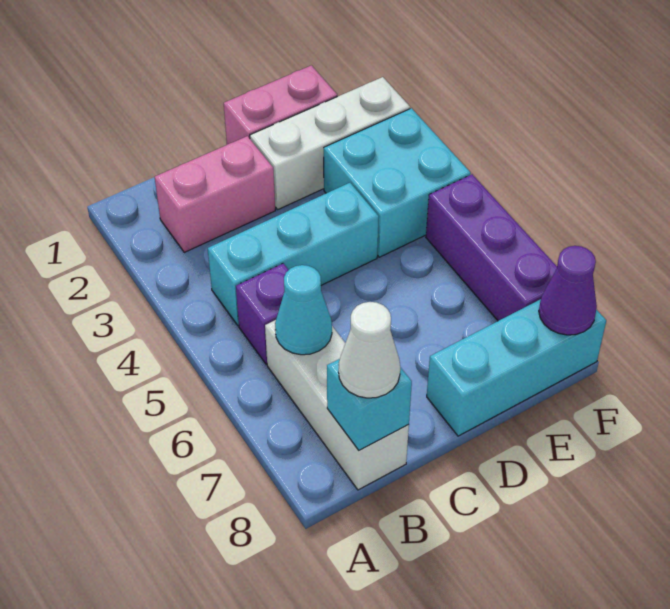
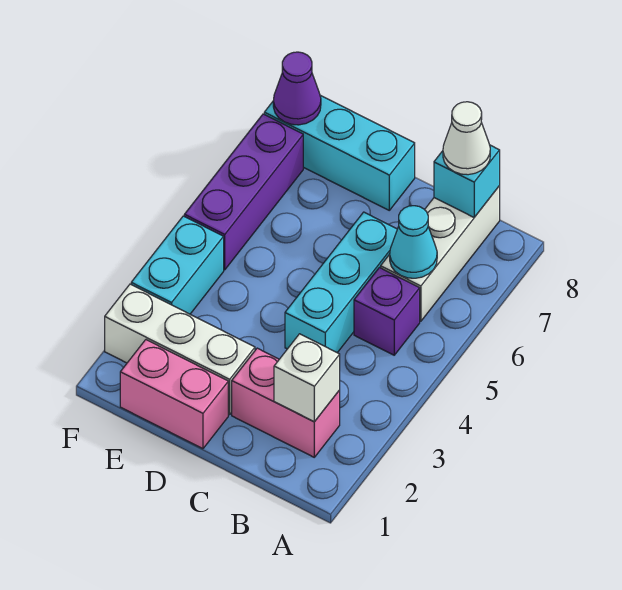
none -> white brick B2 level 2
cyan brick B4:D4 level 1 -> cyan brick C4:C6 level 1
cyan brick E3:F4 level 1 -> cyan brick F3:F4 level 1

